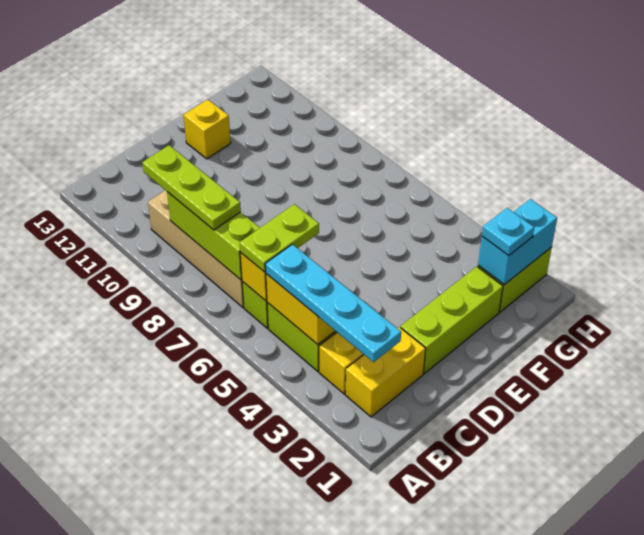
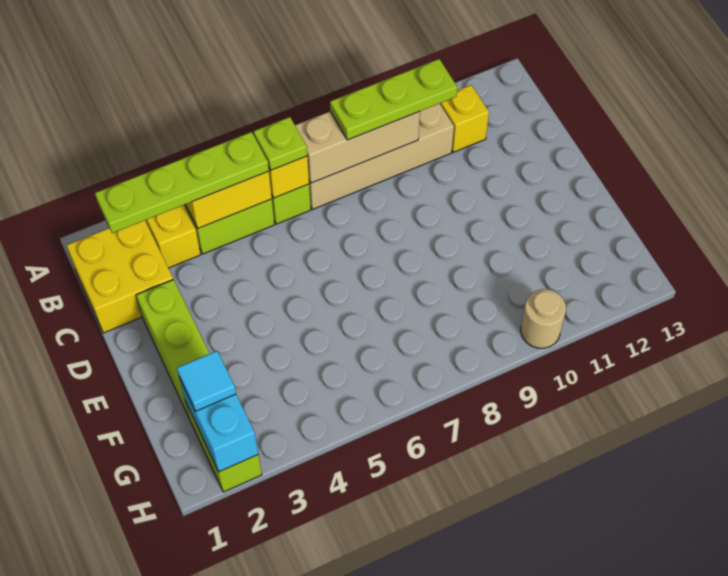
yellow brick B2:C2 level 1 -> yellow brick B1:C2 level 1
cyan plate B2:B5 level 3 -> lime plate B2:B5 level 3
lime plate B6:C6 level 3 -> lime plate B6 level 3
lime brick B7:B9 level 2 -> tan brick B7:B9 level 2
yellow brick E12 level 1 -> yellow brick B11 level 1
cyan plate G2 level 3 -> cyan tile G2 level 3
none -> tan round brick H10 level 1

